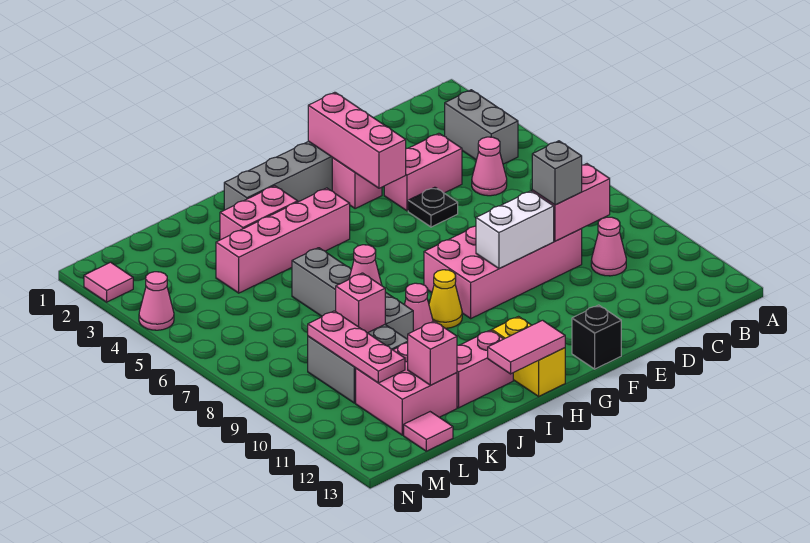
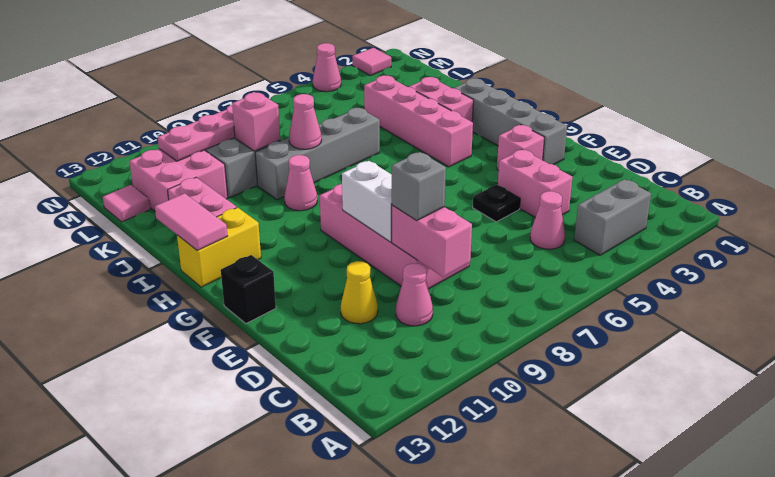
pink brick F2:F4 level 2 -> none
yellow cone H9 level 1 -> yellow cone D11 level 1
pink brick K12 level 2 -> none

